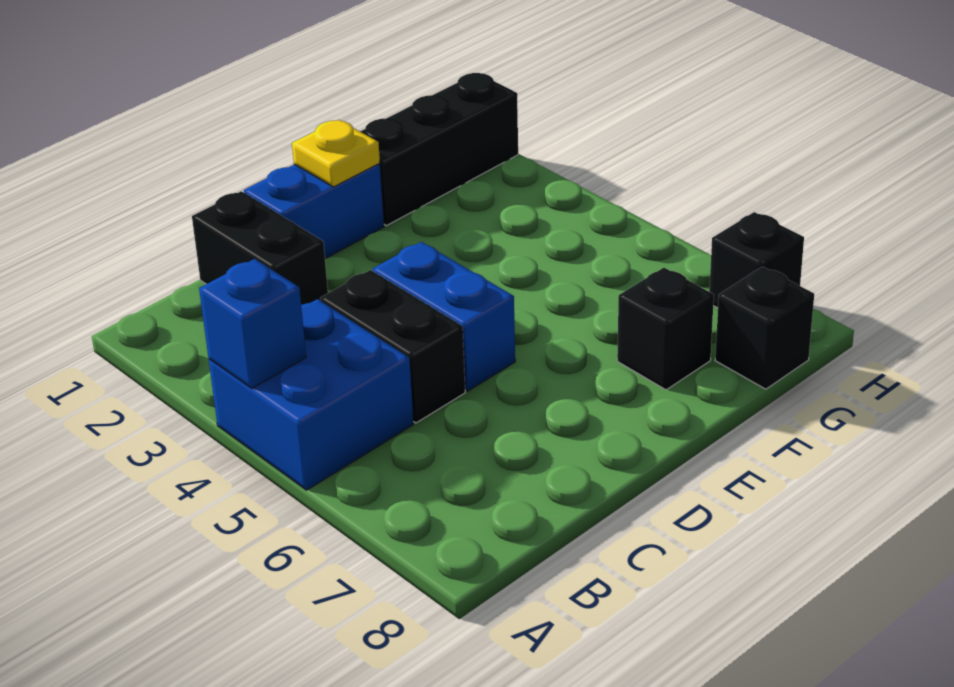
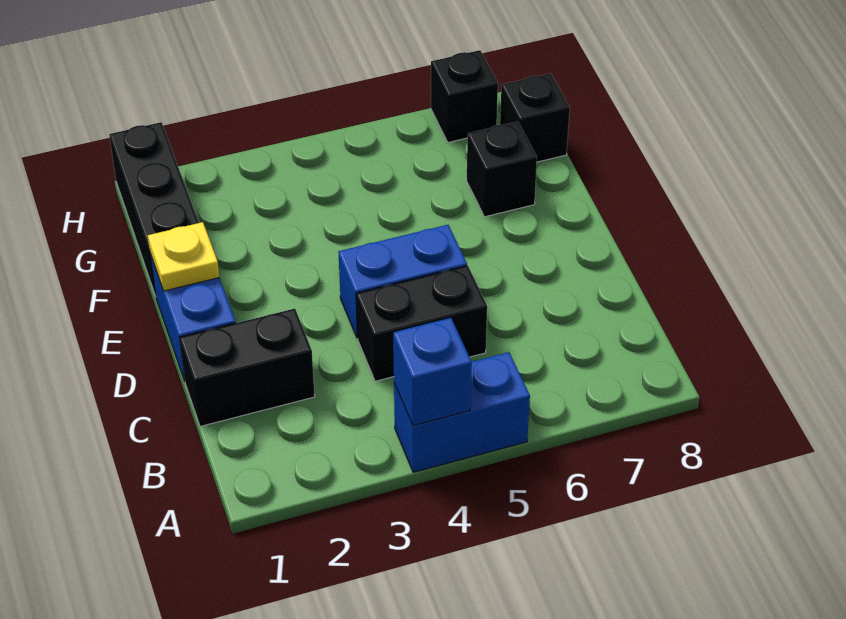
blue brick A4:B5 level 1 -> blue brick A4:A5 level 1

